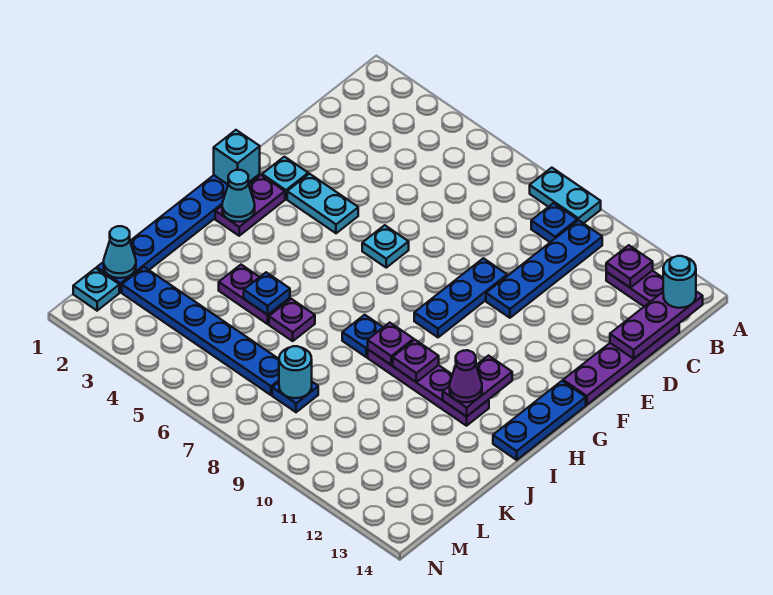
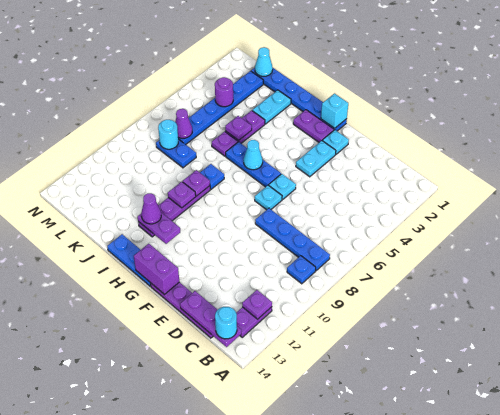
cyan plate A8:A9 level 1 -> cyan plate J2:J3 level 1
blue plate B10:E10 level 1 -> blue plate B8:E8 level 1
blue plate E9:G9 level 1 -> blue plate G6:I6 level 1
none -> purple brick F14:G14 level 2
cyan cone H2 level 2 -> cyan cone H6 level 2
blue plate J5 level 2 -> purple plate J5 level 2
none -> purple round brick L4 level 2
none -> purple cone L7 level 2
blue plate L8 level 1 -> blue plate K8:L8 level 1
cyan plate M1 level 1 -> cyan plate F7 level 1

